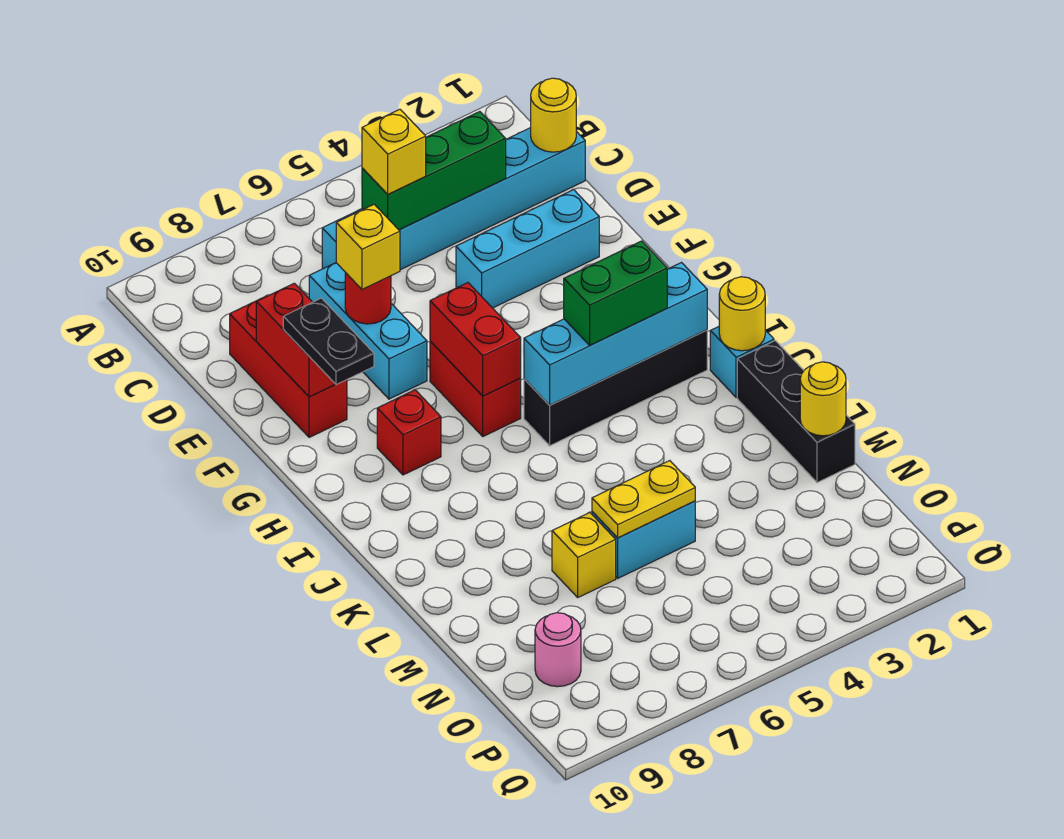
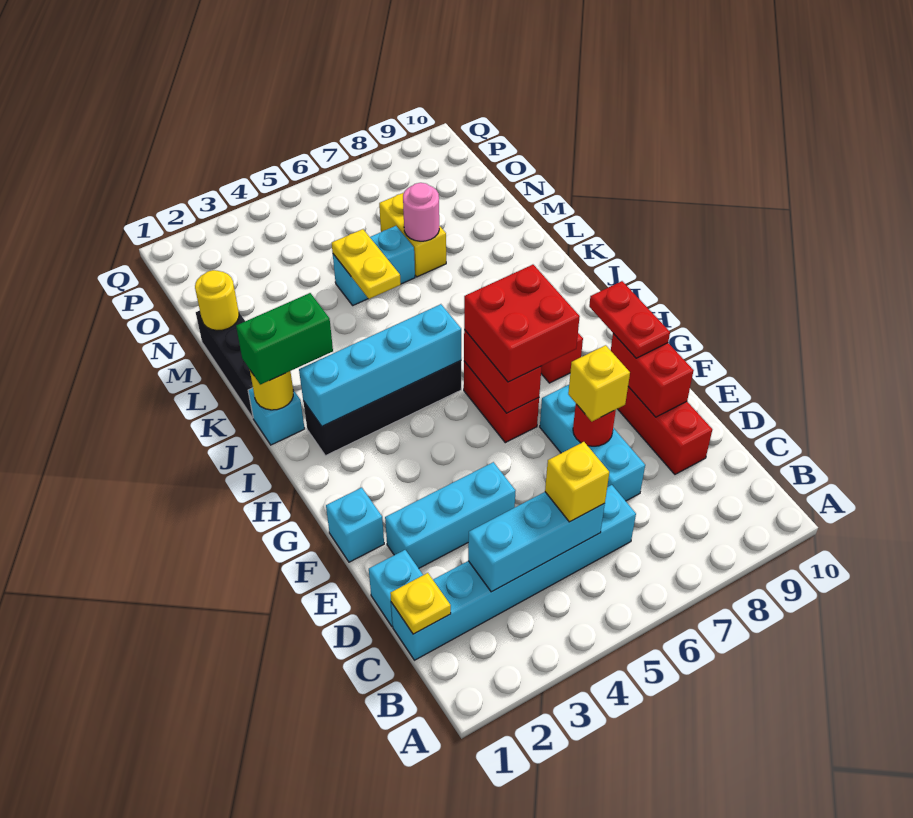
yellow round brick C1 level 2 -> yellow plate C1 level 2
green brick C3:C5 level 2 -> cyan brick C3:C5 level 2
none -> cyan brick D1 level 1
none -> cyan brick F1 level 1
black plate F9:G9 level 3 -> red plate F9:G9 level 3
none -> red brick G6:H7 level 3
green brick I3:I4 level 3 -> green brick J1:J2 level 3
yellow plate M5:M6 level 2 -> yellow plate L5:M5 level 2
yellow brick M7 level 1 -> yellow brick M7:N7 level 1
pink round brick O9 level 1 -> pink round brick M7 level 2

